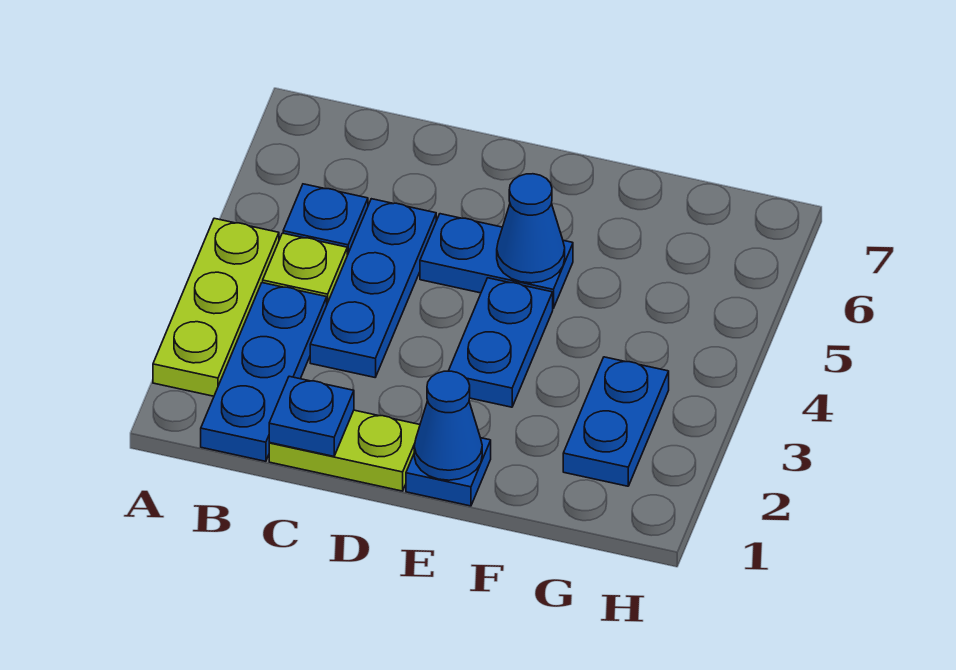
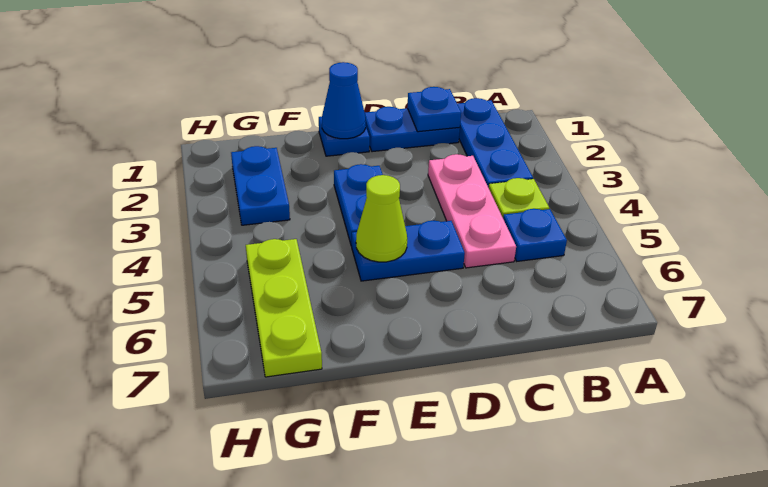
lime plate A2:A4 level 1 -> lime plate G5:G7 level 1
lime plate C1:D1 level 1 -> blue plate C1:D1 level 1
blue plate C3:C5 level 1 -> pink plate C3:C5 level 1
blue cone E5 level 2 -> lime cone E5 level 2

